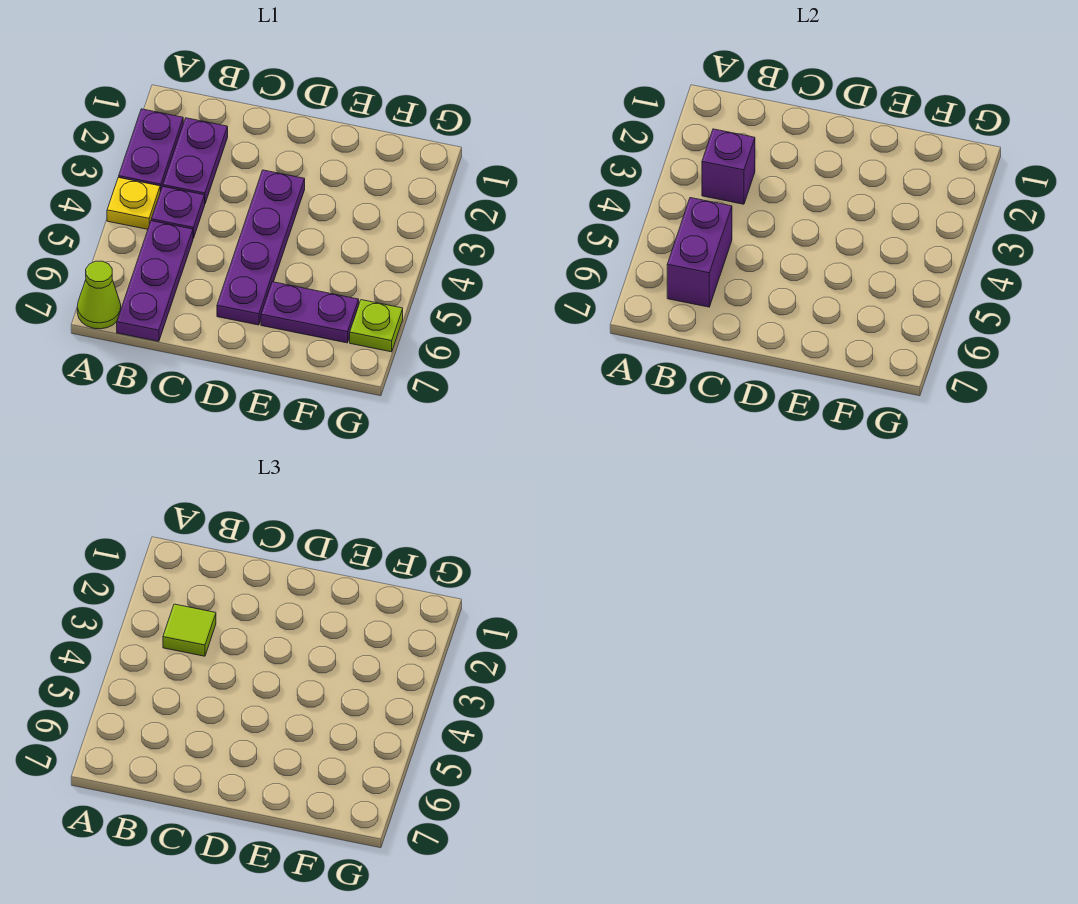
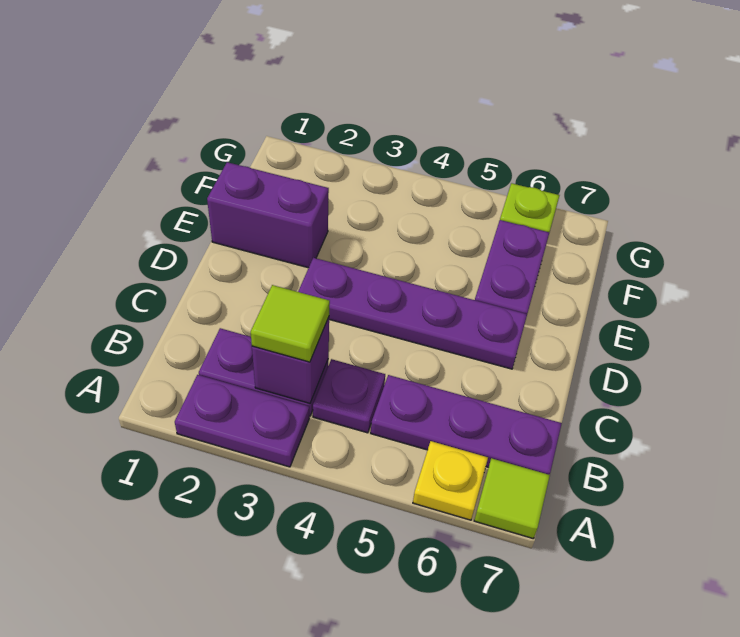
yellow plate A4 level 1 -> yellow plate A6 level 1
lime cone A7 level 1 -> lime tile A7 level 1
purple brick B5:B6 level 2 -> purple brick E1:E2 level 1

